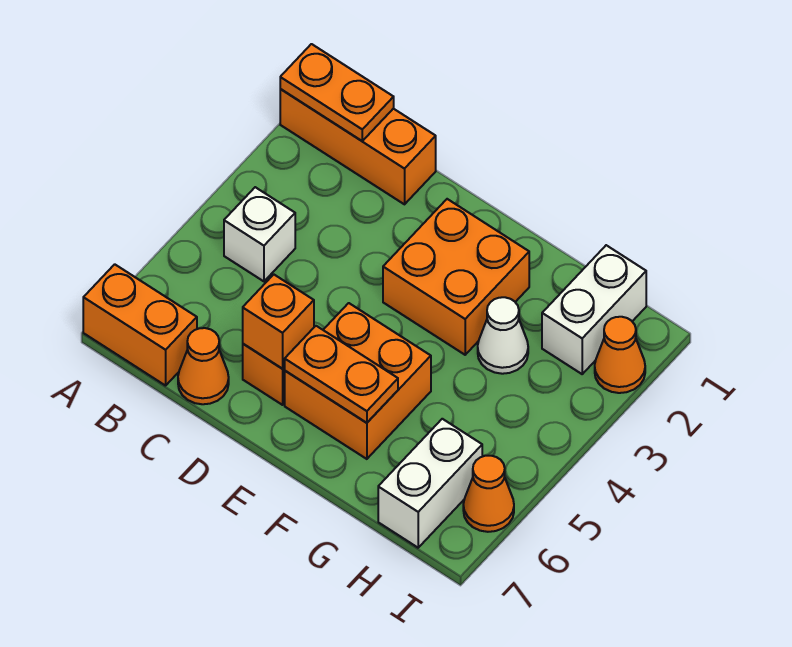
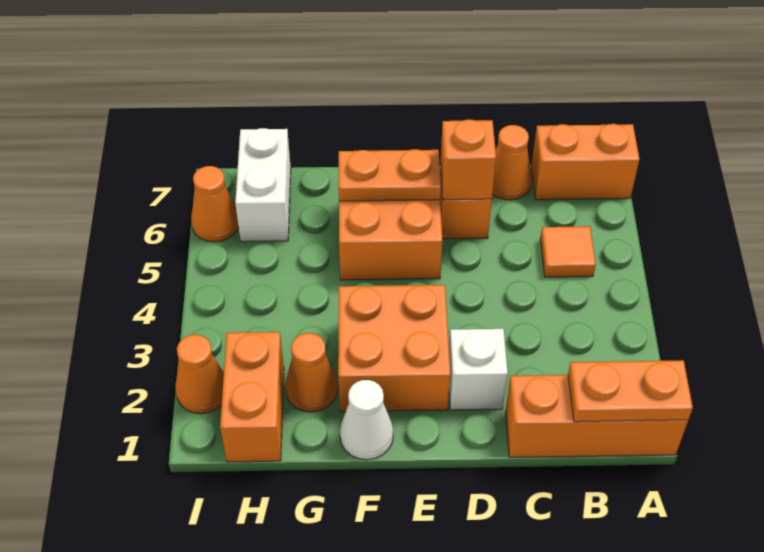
white brick B4 level 1 -> white brick D2 level 1
none -> orange tile B5 level 1
none -> orange cone G2 level 1
white cone G3 level 1 -> white cone F1 level 1
white brick H1:H2 level 1 -> orange brick H1:H2 level 1

